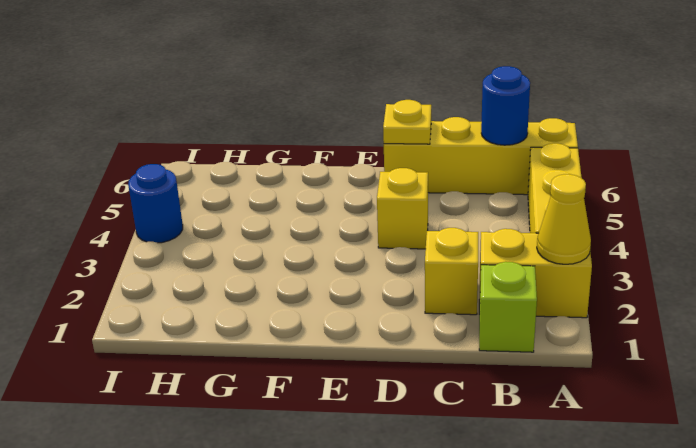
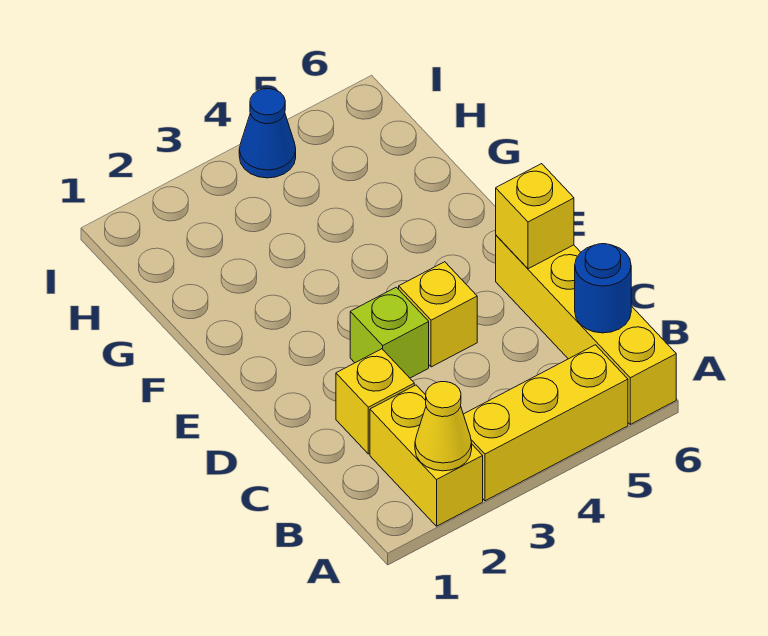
lime brick B1 level 1 -> lime brick D3 level 1
yellow plate D6 level 2 -> yellow brick D6 level 2
blue round brick I4 level 1 -> blue cone I4 level 1

